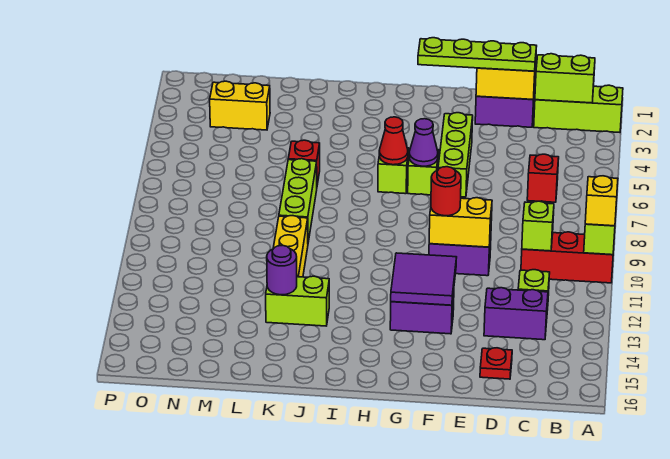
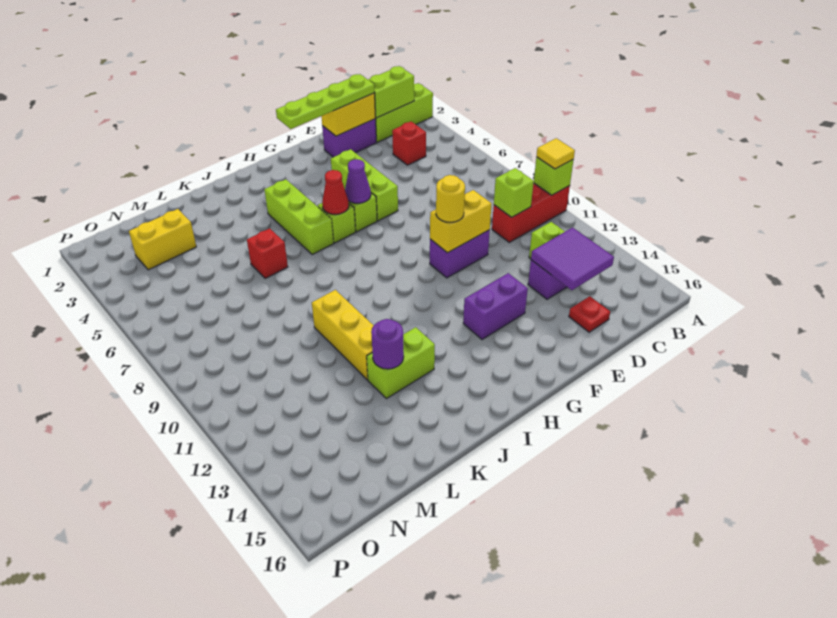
yellow brick A10 level 3 -> yellow tile A10 level 3
red brick C6 level 1 -> red brick C4 level 1
red round brick F10 level 3 -> yellow round brick F10 level 3
purple tile F12:G13 level 2 -> purple tile C13:D14 level 2
lime brick K7:K9 level 1 -> lime brick I4:I6 level 1

